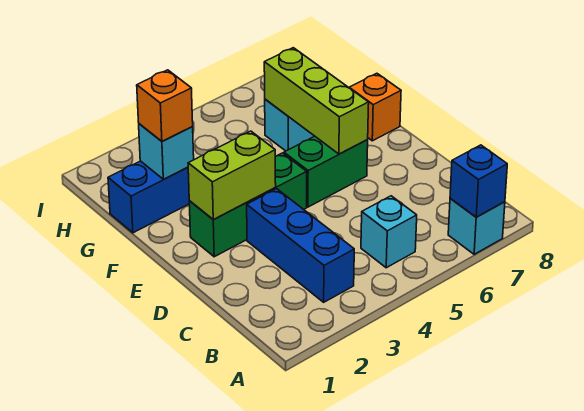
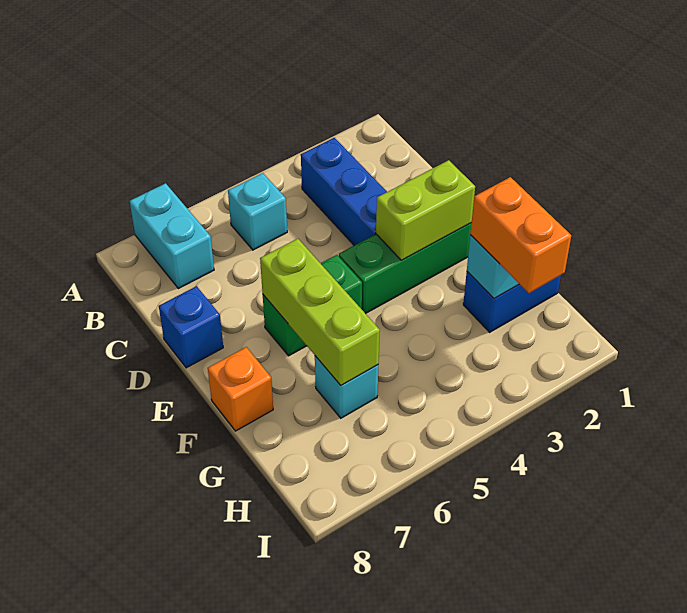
cyan brick A7 level 1 -> cyan brick A7:B7 level 1
blue brick A7 level 2 -> blue brick D8 level 1
orange brick G2 level 3 -> orange brick G2:H2 level 3

